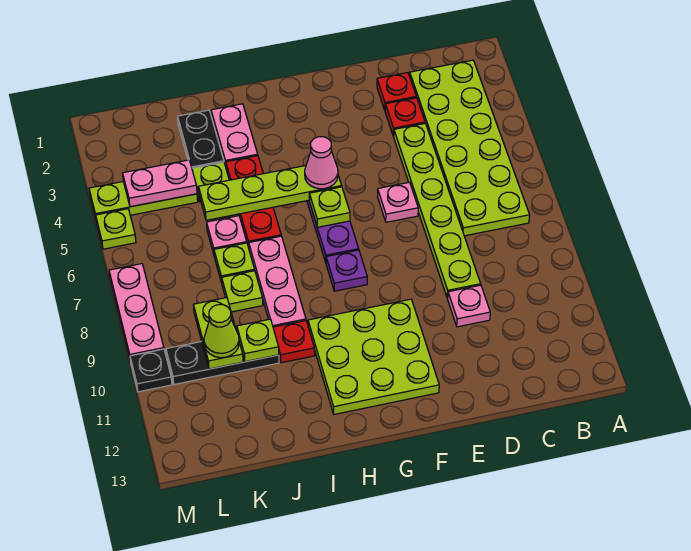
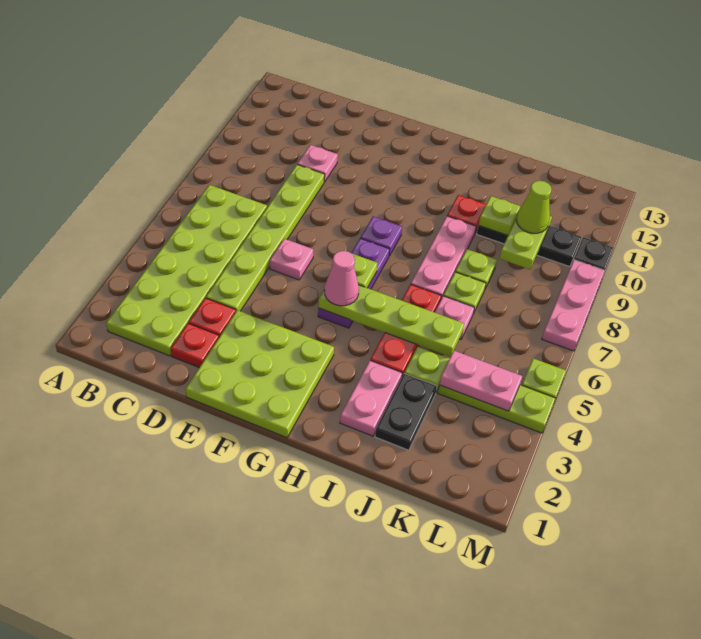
lime plate F10:H12 level 1 -> lime plate E1:G3 level 1

